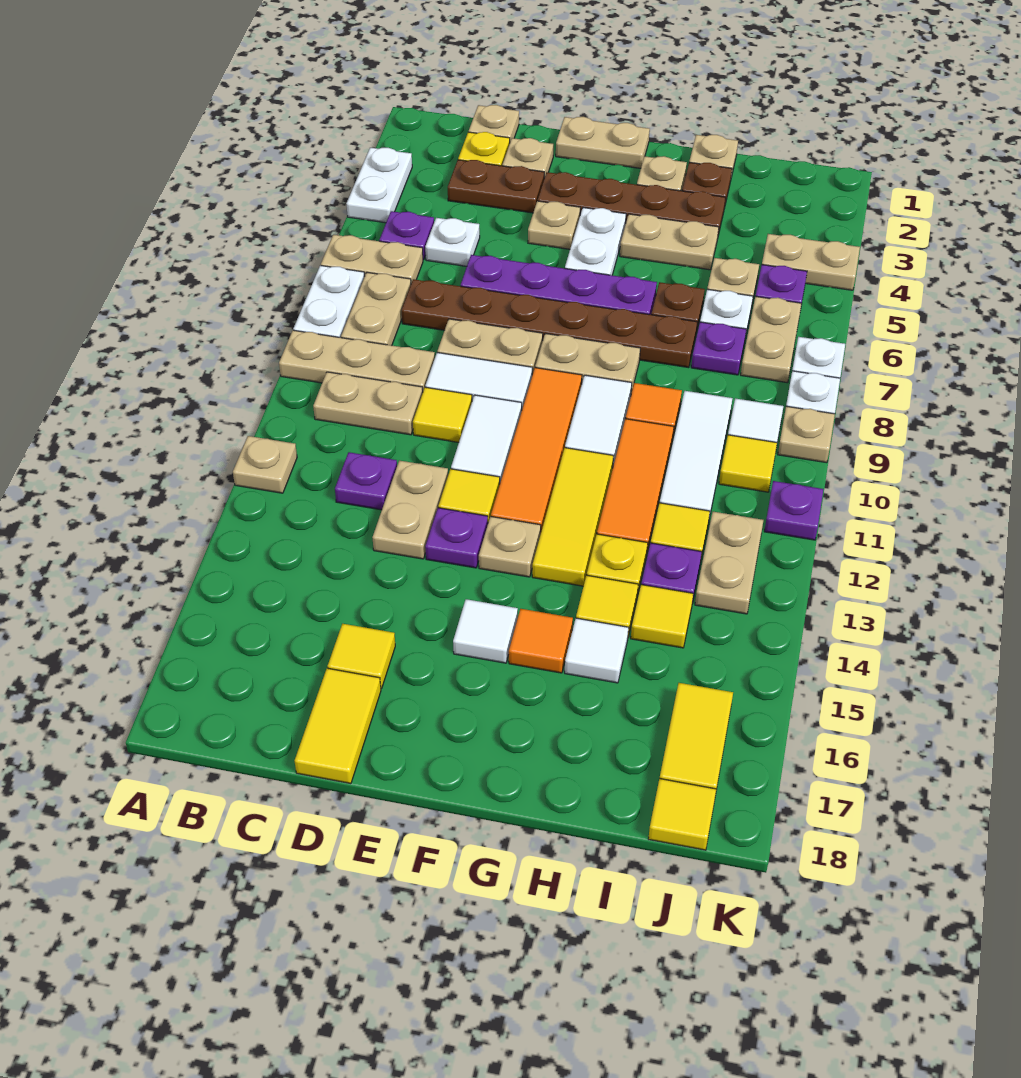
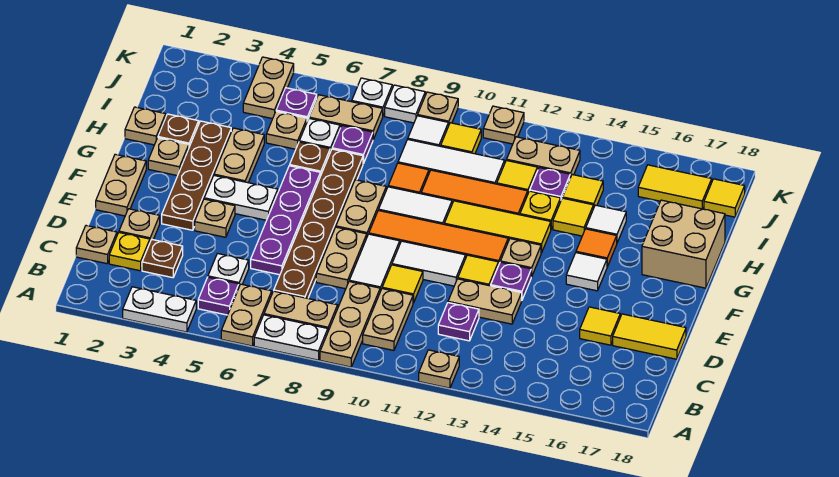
brown plate C3:D3 level 1 -> brown plate C3 level 1
none -> tan brick G17:H18 level 1
purple plate K11 level 1 -> tan plate K11 level 1

